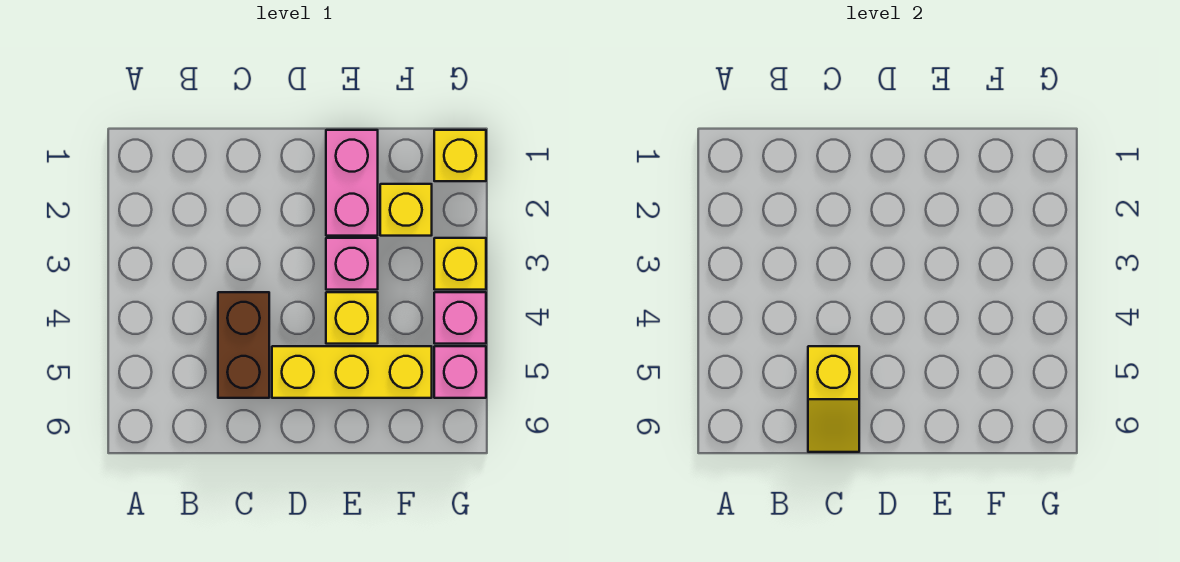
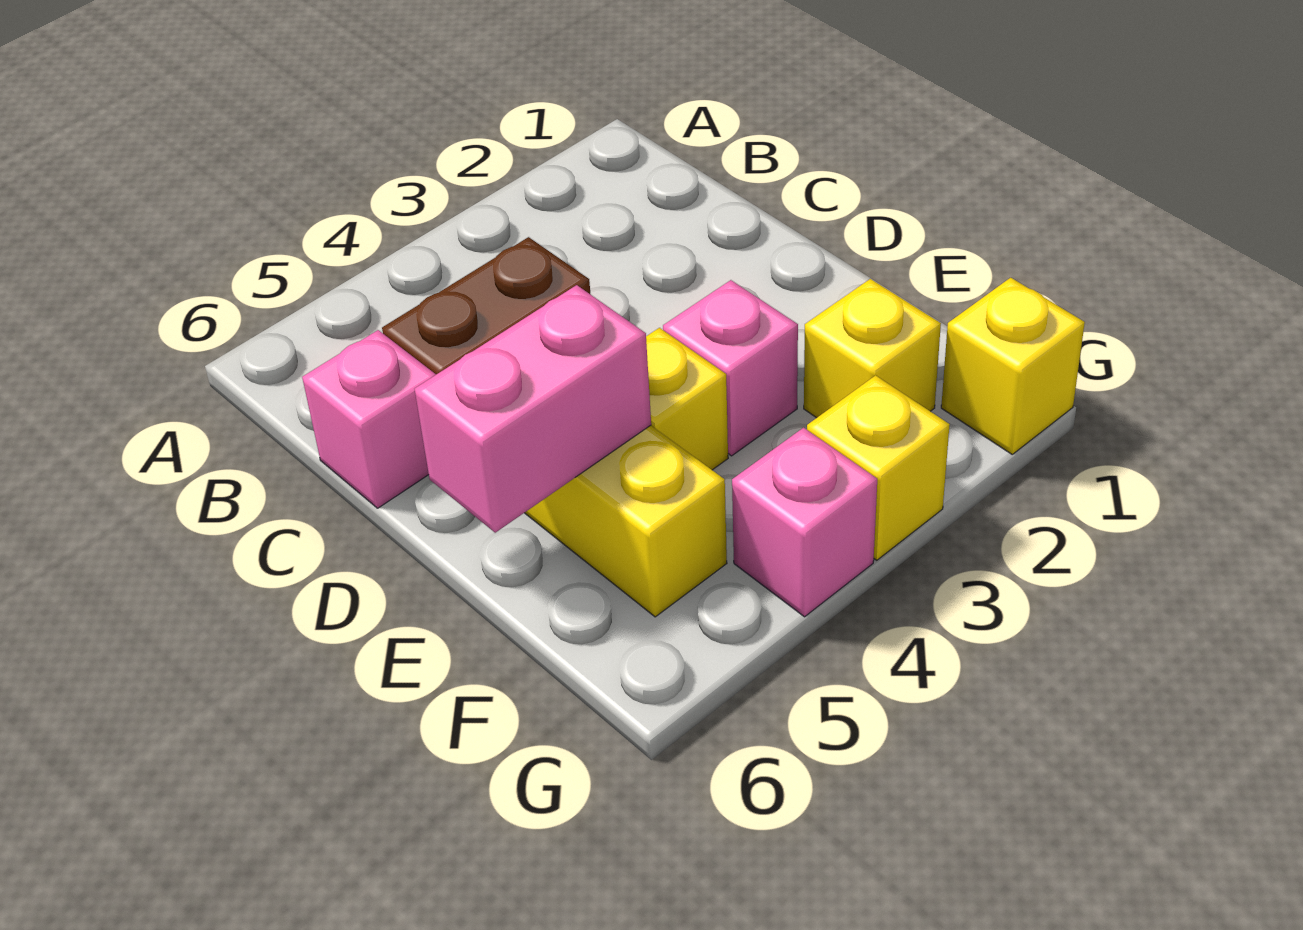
yellow slope C5:C6 level 2 top 5 -> none
pink brick E1:E2 level 1 -> pink brick E5:E6 level 2
pink brick G5 level 1 -> pink brick C6 level 1

